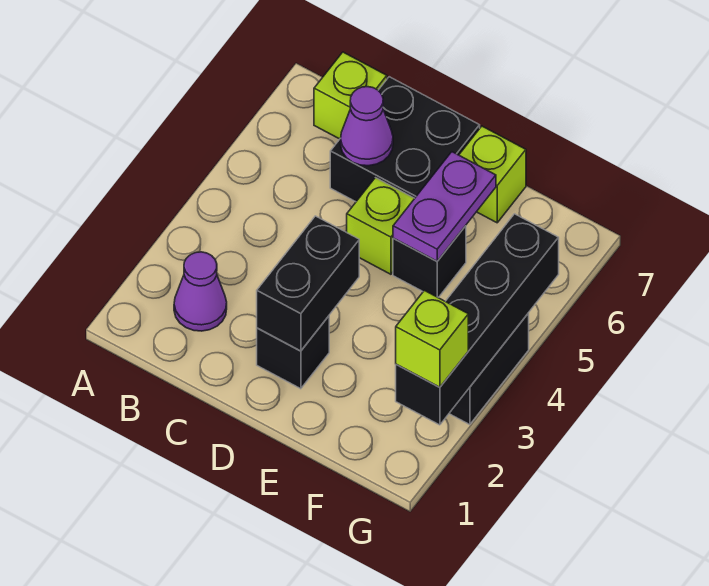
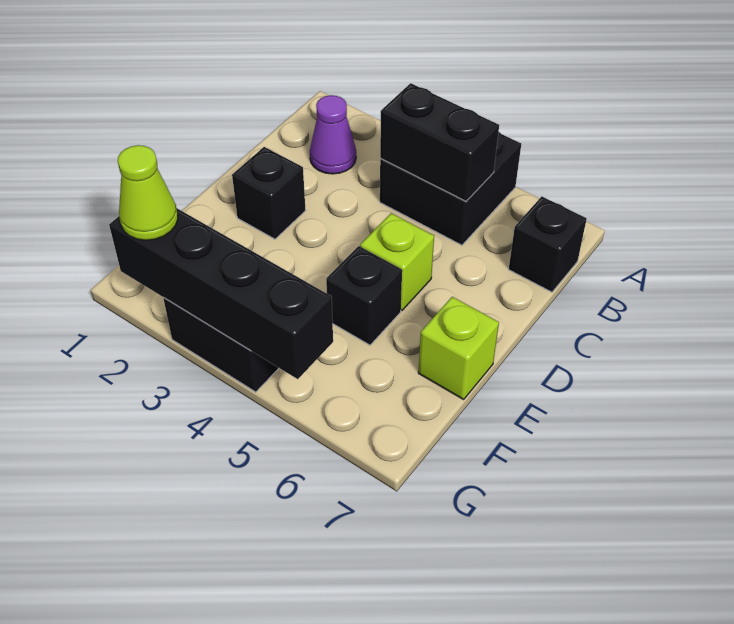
lime brick B7 level 1 -> black brick B7 level 1
black brick C6:D7 level 1 -> black brick A4:B5 level 1
purple cone C6 level 2 -> none
black brick D2:D3 level 2 -> black brick B4:B5 level 2
purple plate E5:E6 level 2 -> none
lime brick G2 level 3 -> lime cone G2 level 3

